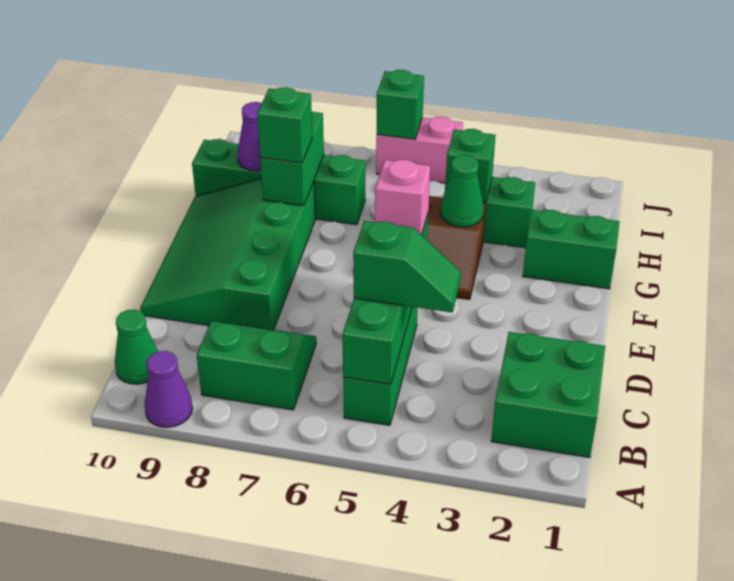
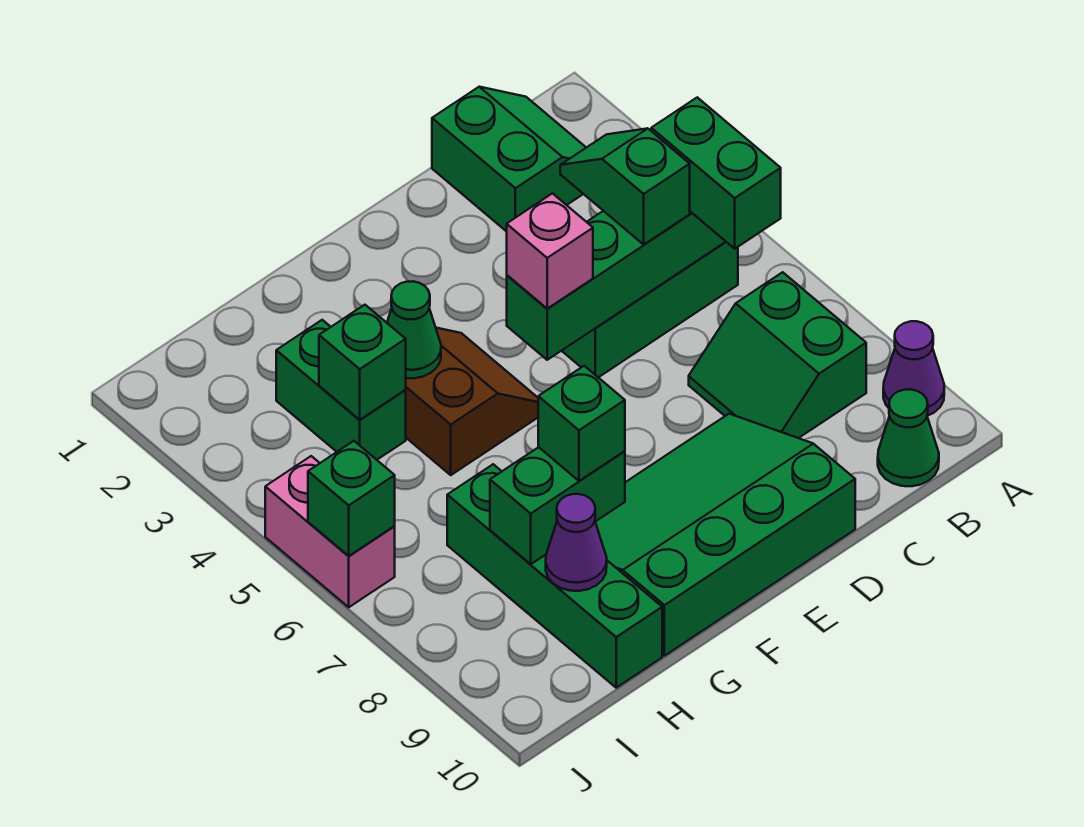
green brick B1:C2 level 1 -> green slope B1:C2 level 1 top C
green slope D8:G10 level 1 top 8 -> green slope D8:G10 level 1 top 10
green brick G1:G2 level 1 -> green brick B5:B6 level 3

